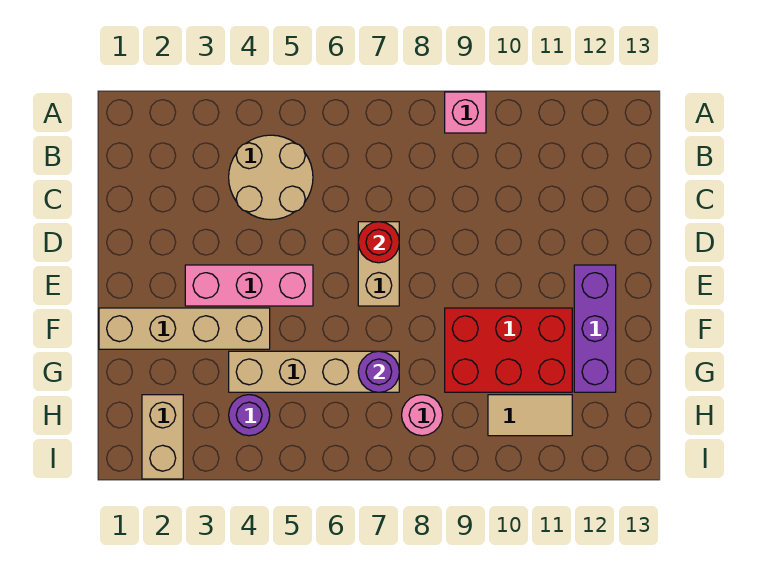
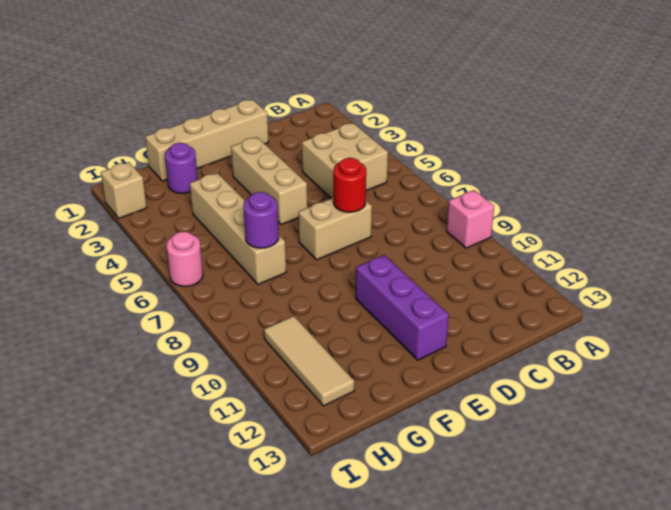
tan round brick B4:C5 level 1 -> tan brick B4:C5 level 1
pink brick E3:E5 level 1 -> tan brick E3:E5 level 1
purple brick E12:G12 level 1 -> purple brick E10:E12 level 1
tan brick F1:F4 level 1 -> tan brick D1:G1 level 1
red brick F9:G11 level 1 -> none
tan brick H2:I2 level 1 -> tan brick I2 level 1
purple round brick H4 level 1 -> purple round brick G2 level 1
pink round brick H8 level 1 -> pink round brick I6 level 1
tan tile H10:H11 level 1 -> tan tile H10:H12 level 1

